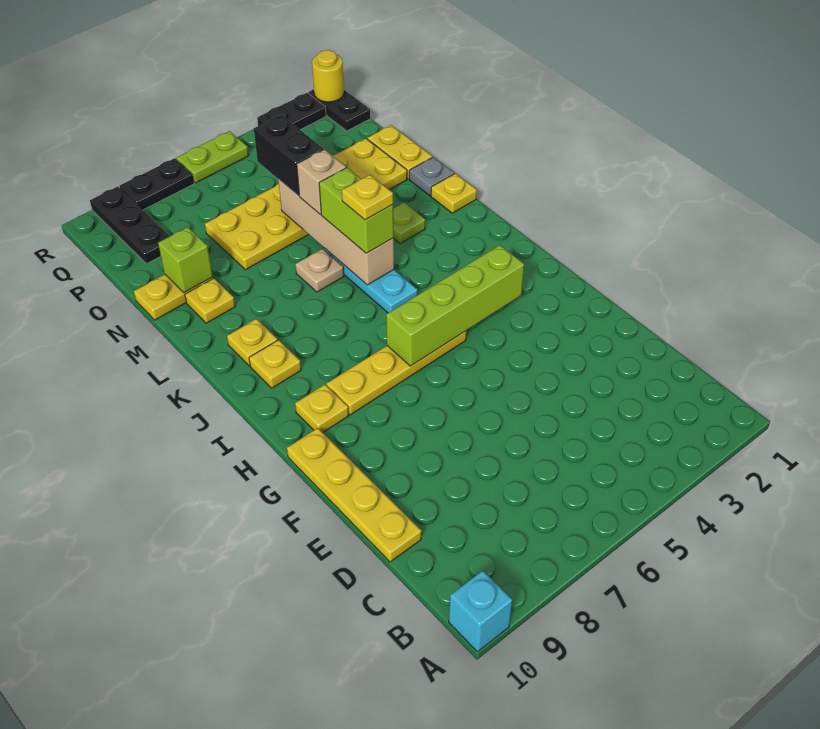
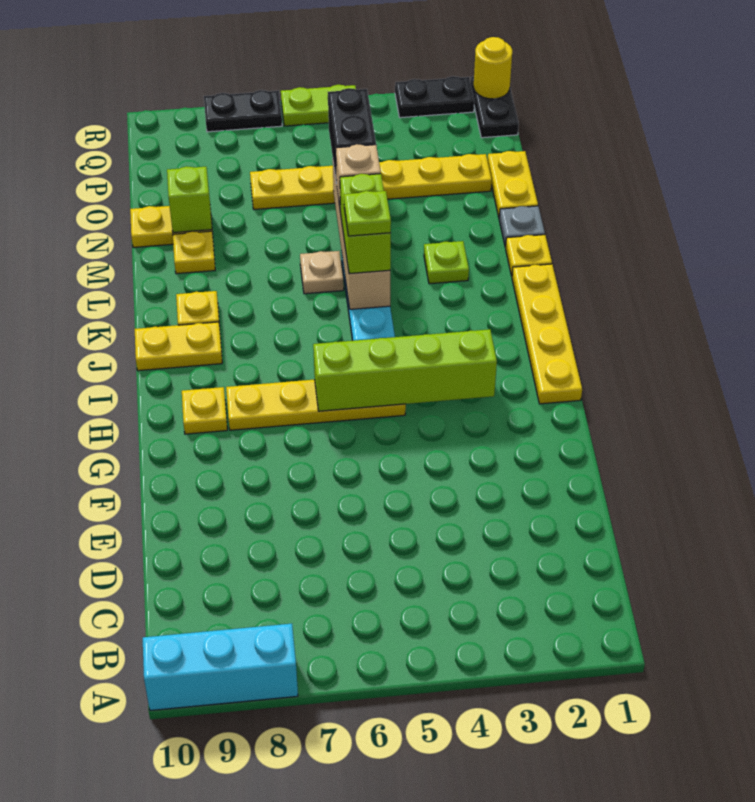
cyan brick A10 level 1 -> cyan brick A8:A10 level 1
yellow plate D10:G10 level 1 -> yellow plate H1:K1 level 1
yellow plate J9 level 1 -> yellow plate J9:J10 level 1
yellow plate K5 level 4 -> lime plate K5 level 4
yellow plate N2:O7 level 1 -> yellow plate O2:O7 level 1
black plate P9:R9 level 1 -> none

